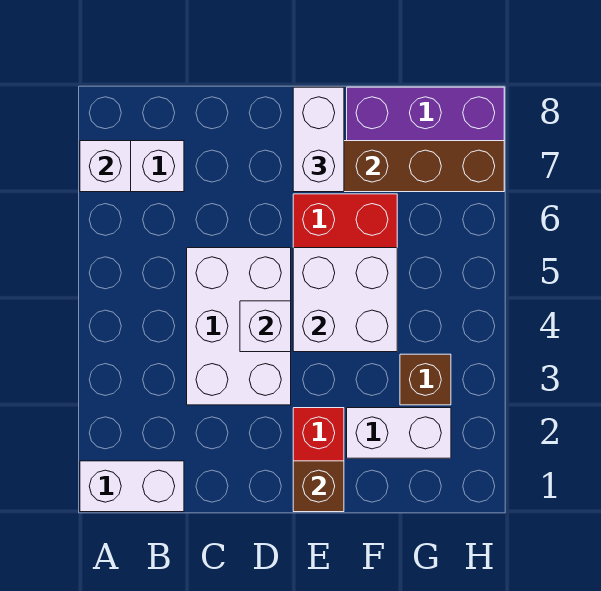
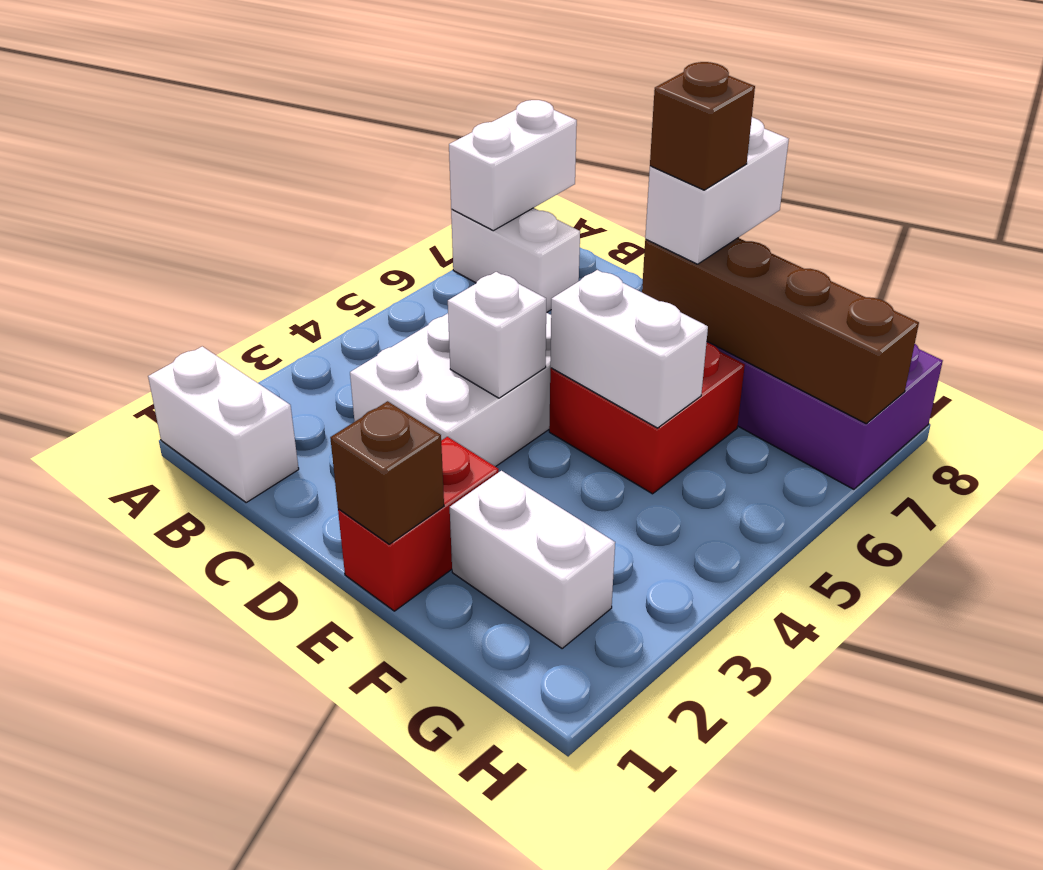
white brick A7 level 2 -> white brick A7:A8 level 2
white brick E4:F5 level 2 -> white brick E5:F5 level 2
brown brick G3 level 1 -> brown brick E7 level 4

